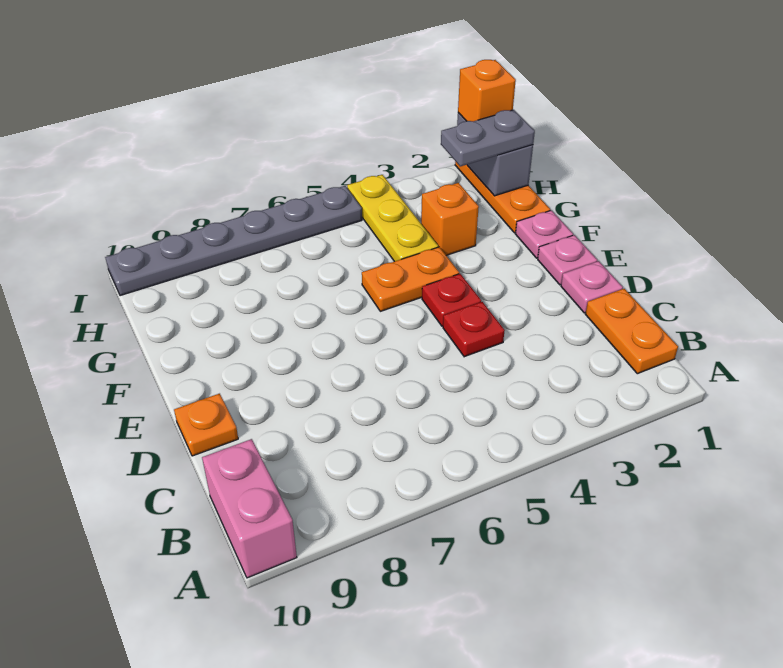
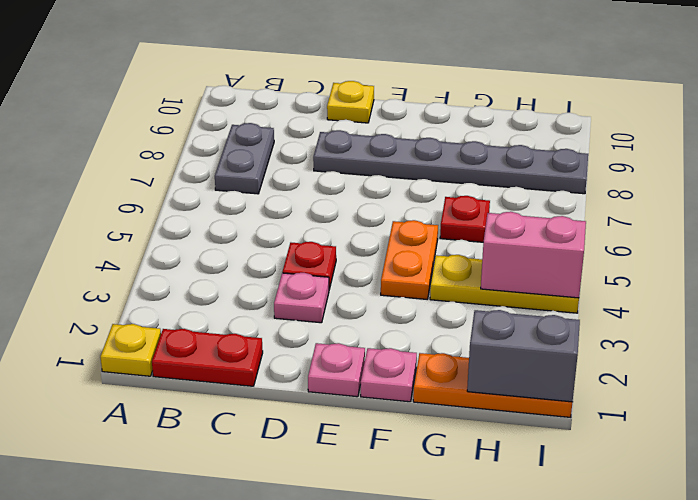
none -> yellow plate A1 level 1
pink brick A10:B10 level 1 -> pink brick H4:I4 level 2
orange plate B1:C1 level 1 -> red plate B1:C1 level 1
pink plate D1 level 1 -> pink plate D3 level 1
orange plate D10 level 1 -> yellow plate D10 level 1
red plate E4 level 1 -> red plate G6 level 1
orange brick G3 level 1 -> none
grey plate H1:H2 level 3 -> grey plate B7:B8 level 1
orange brick I1 level 3 -> none
grey plate I5:I10 level 1 -> grey plate D8:I8 level 1

